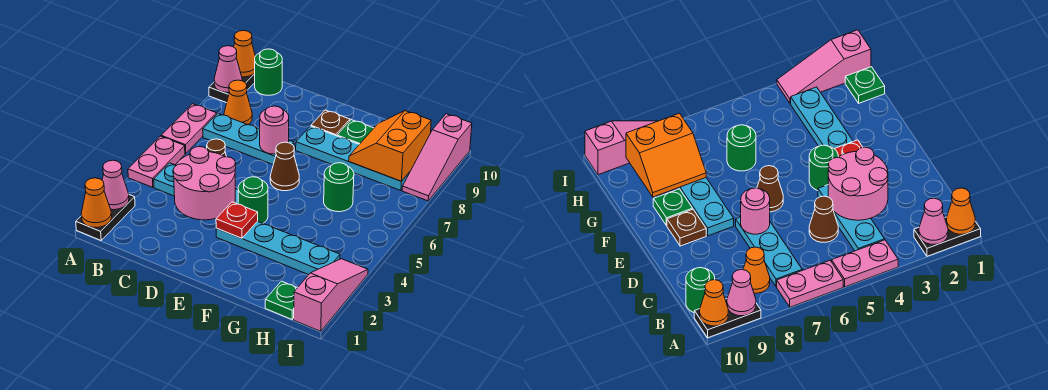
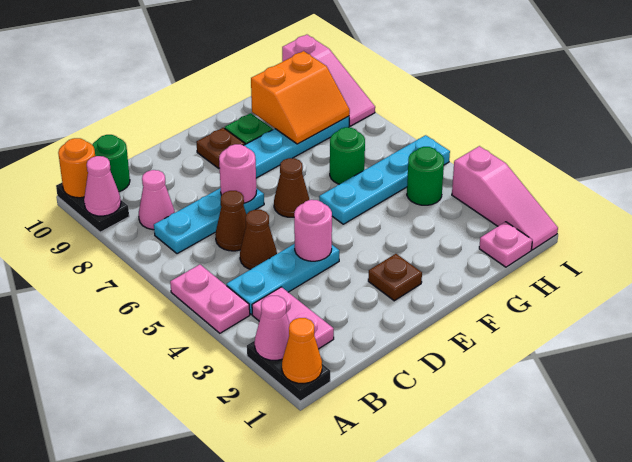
pink plate A6:A7 level 1 -> pink plate B2:B3 level 1
orange cone A10 level 2 -> orange round brick A10 level 2
orange cone B8 level 1 -> pink cone B8 level 1
pink round brick C3:D4 level 2 -> pink round brick D4 level 2
none -> brown cone C6 level 1
none -> brown plate E2 level 1
cyan plate E3:H3 level 1 -> cyan plate F5:I5 level 1
red plate E3 level 2 -> none
green round brick E4 level 1 -> green round brick H4 level 1
orange slope G8:H9 level 2 top H -> orange slope G8:H9 level 2 top 9
green plate H1 level 1 -> pink plate H1 level 1
pink slope I1:I3 level 1 top 1 -> pink slope I1:I3 level 1 top 3

